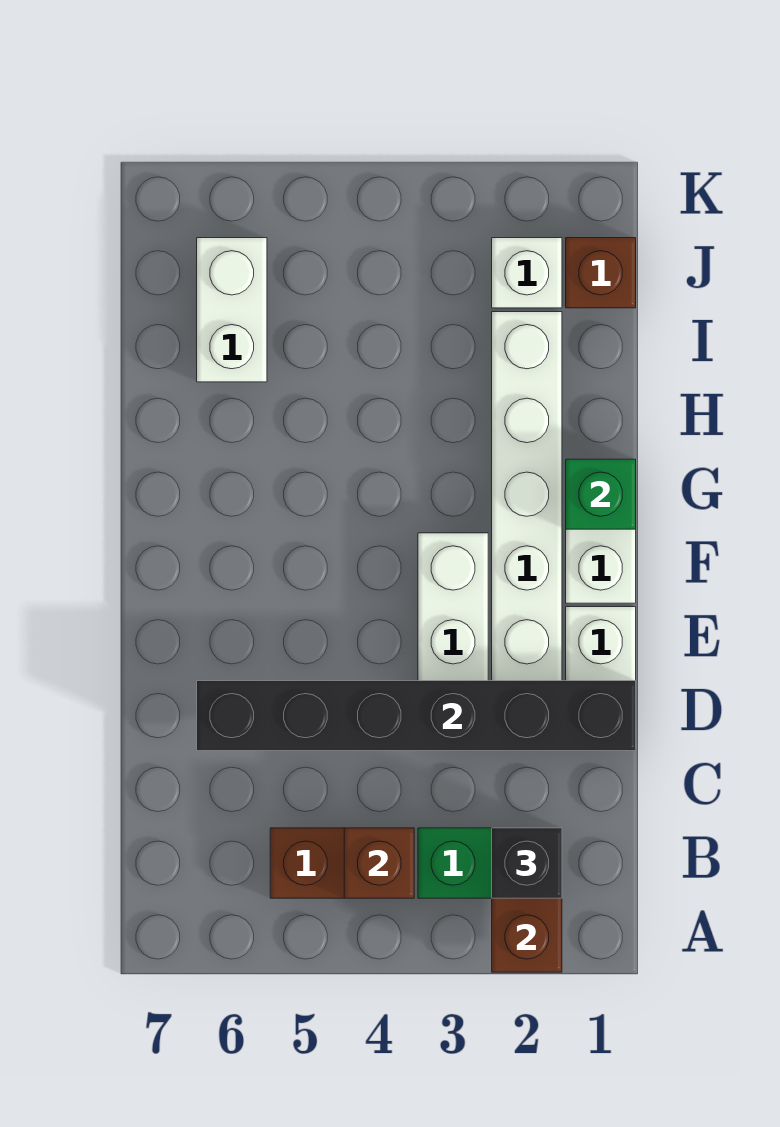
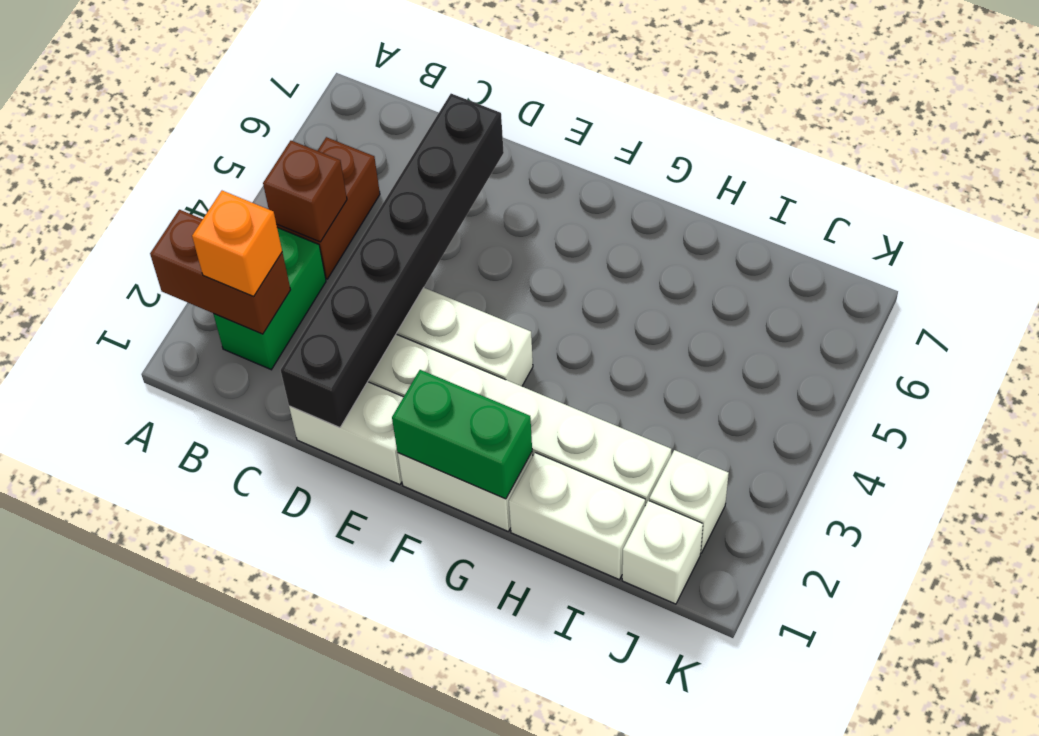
black brick B2 level 3 -> orange brick B2 level 3
green brick G1 level 2 -> green brick F1:G1 level 2
white brick I6:J6 level 1 -> white brick H1:I1 level 1
brown brick J1 level 1 -> white brick J1 level 1

